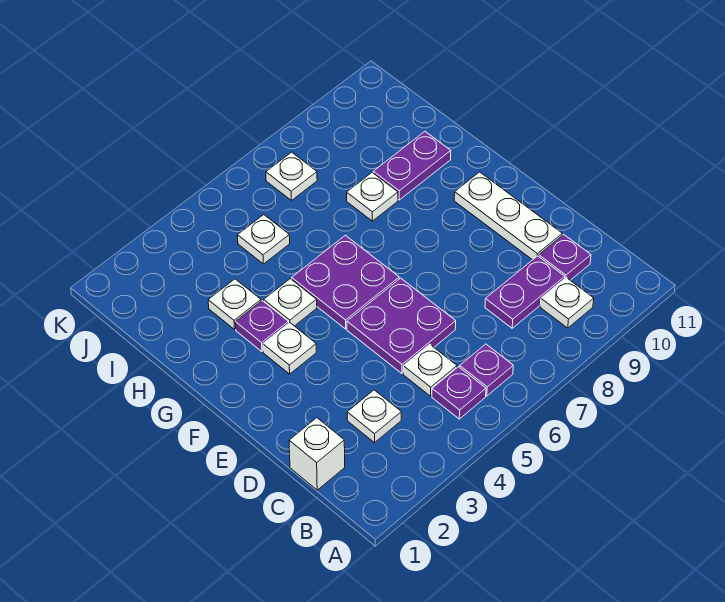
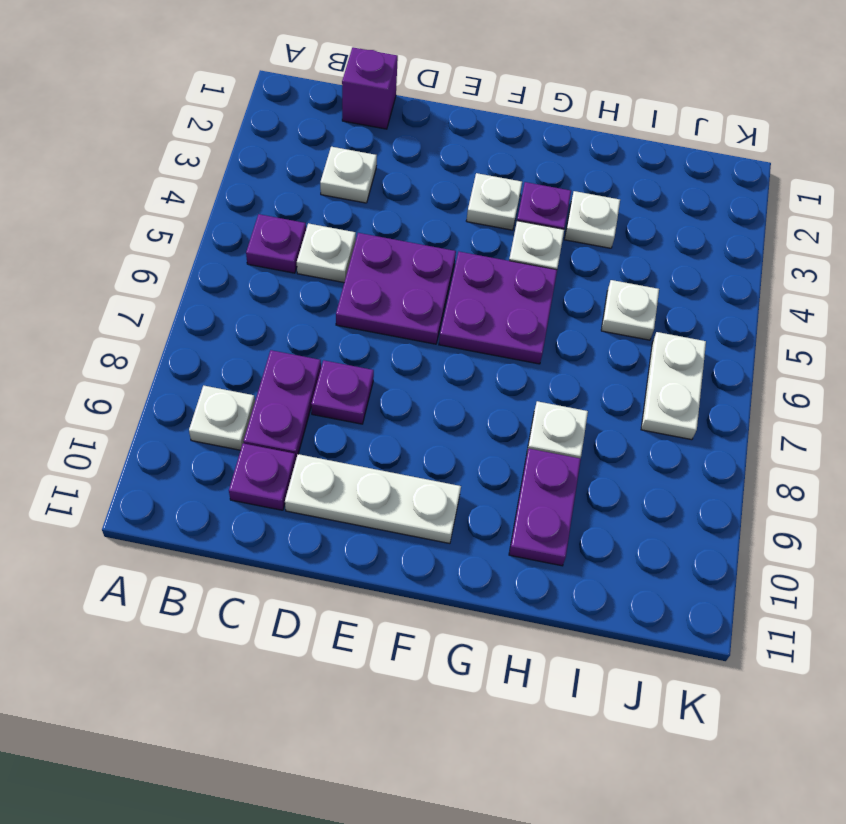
purple plate B6 level 1 -> purple plate D8 level 1
white brick C1 level 1 -> purple brick C1 level 1
white plate J7 level 1 -> white plate J6:J7 level 1

